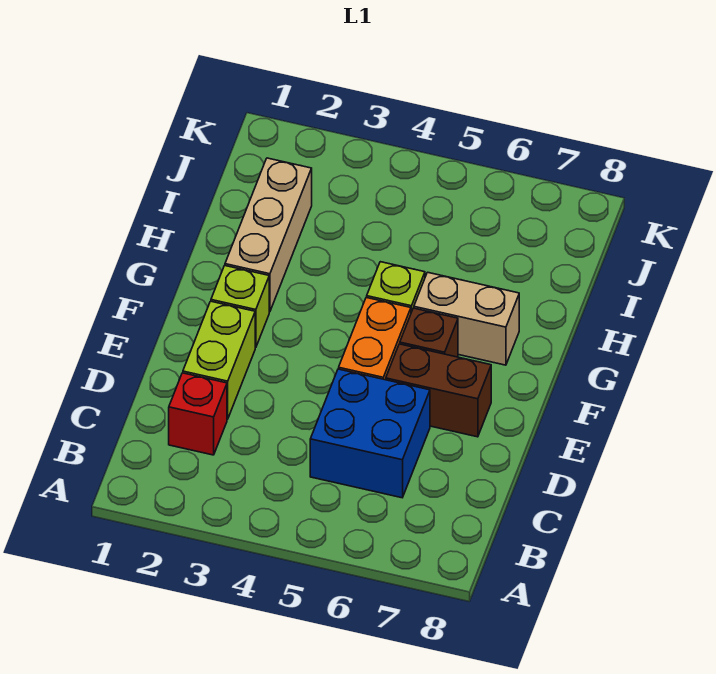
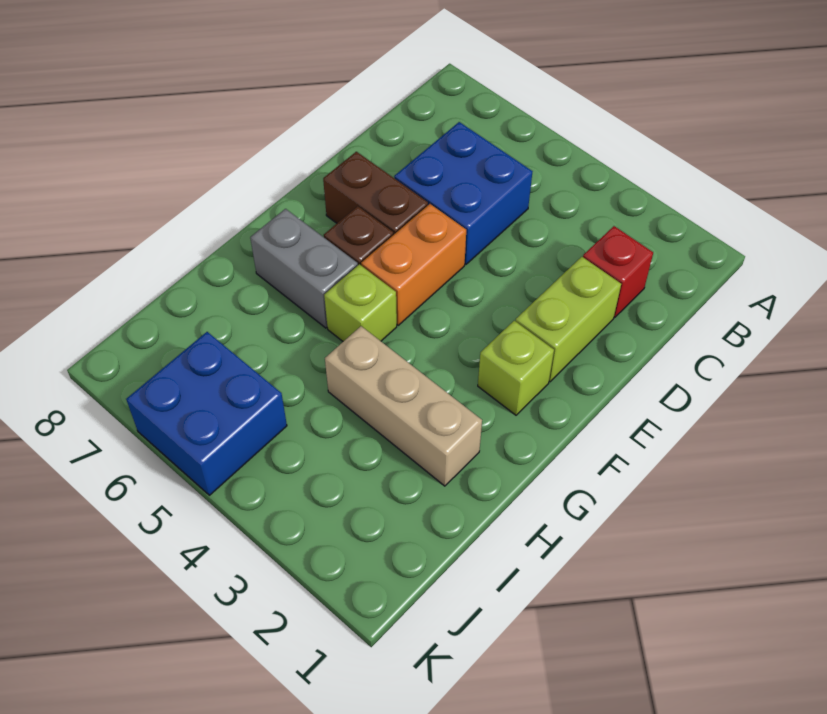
tan brick G2:I2 level 1 -> tan brick H2:H4 level 1
tan brick G6:G7 level 1 -> grey brick G6:G7 level 1
none -> blue brick J5:K6 level 1

